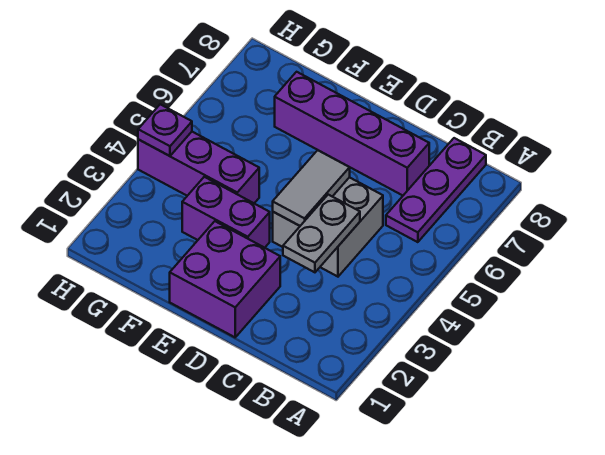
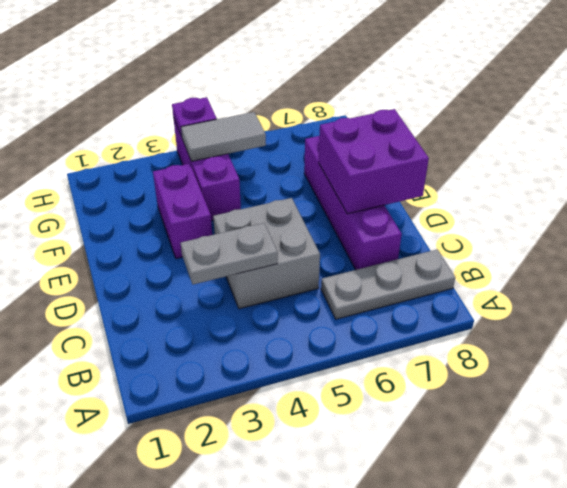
purple plate B6:B8 level 1 -> grey plate B6:B8 level 1
purple brick D1:E2 level 1 -> purple brick D7:E8 level 2
grey tile D4:D5 level 2 -> grey tile G4:G5 level 2

